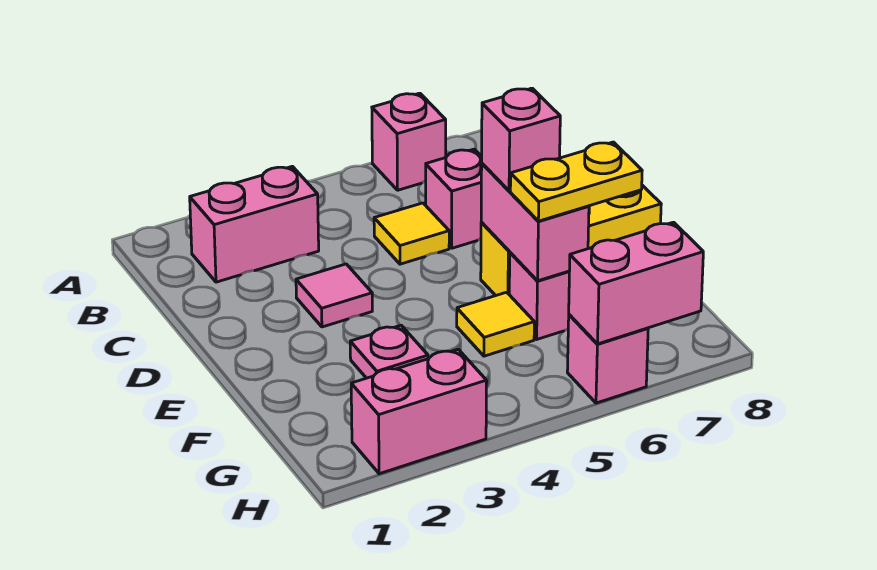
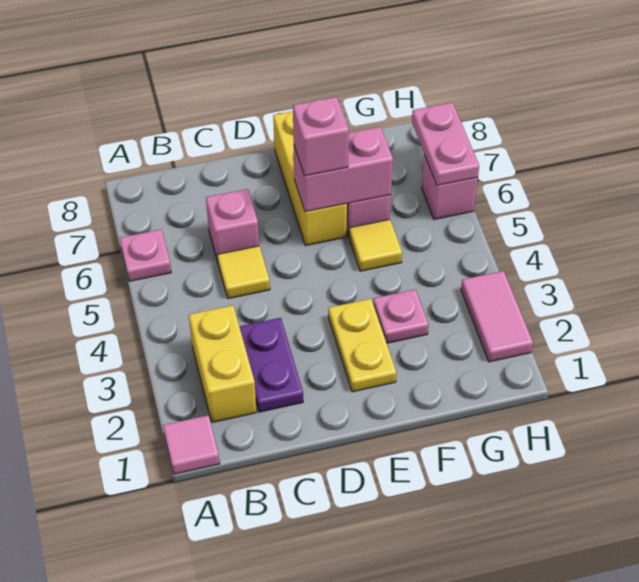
pink brick A6 level 1 -> pink plate A6 level 1
pink brick B2:B3 level 1 -> yellow brick B2:B3 level 1
none -> purple plate C2:C3 level 1
pink tile D3 level 1 -> pink tile A1 level 1
yellow plate F6:F7 level 3 -> yellow plate E2:E3 level 1
pink brick H2:H3 level 1 -> pink tile H2:H3 level 1
pink brick H6:H7 level 2 -> pink plate H6:H7 level 2

